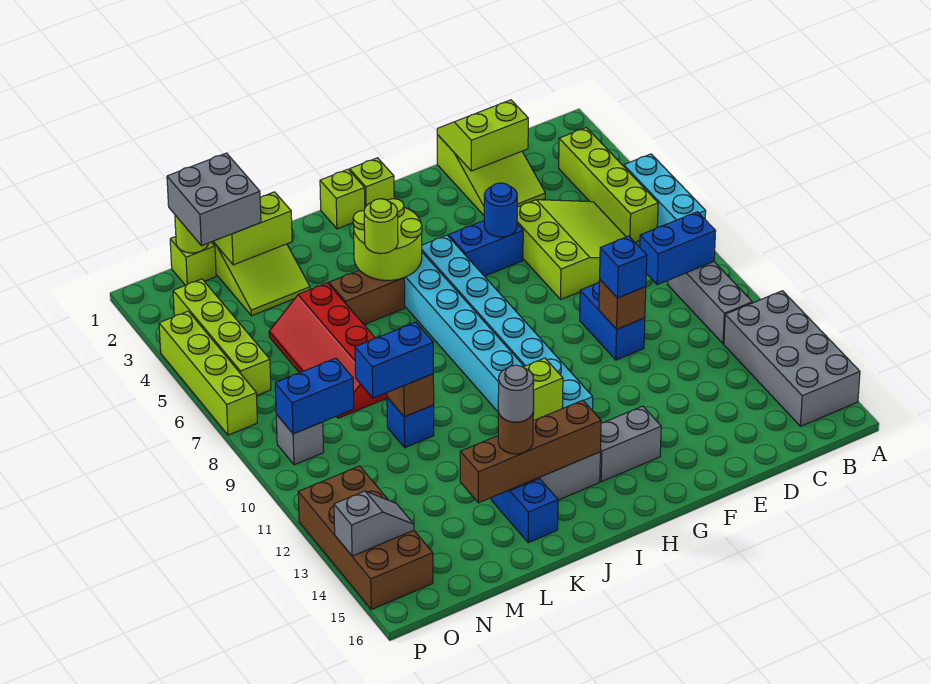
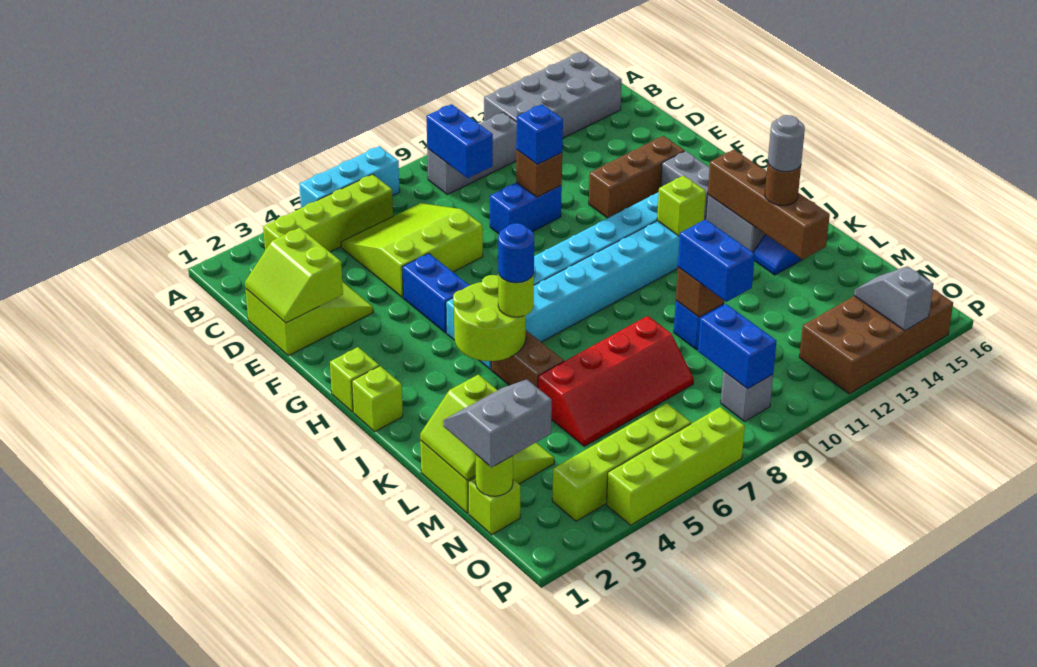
blue round brick F5 level 2 -> blue round brick J5 level 4
none -> brown brick F12:F14 level 1
grey brick M1:N2 level 3 -> grey slope M1:N2 level 3 top N

